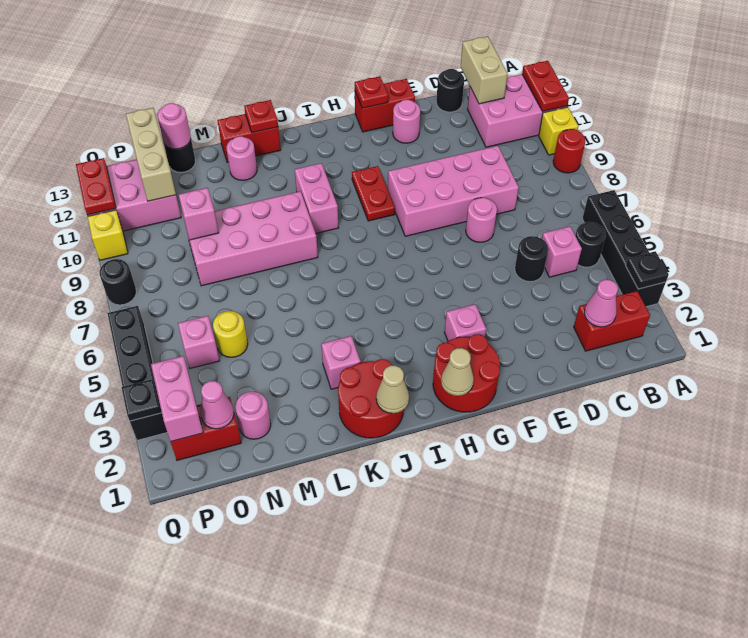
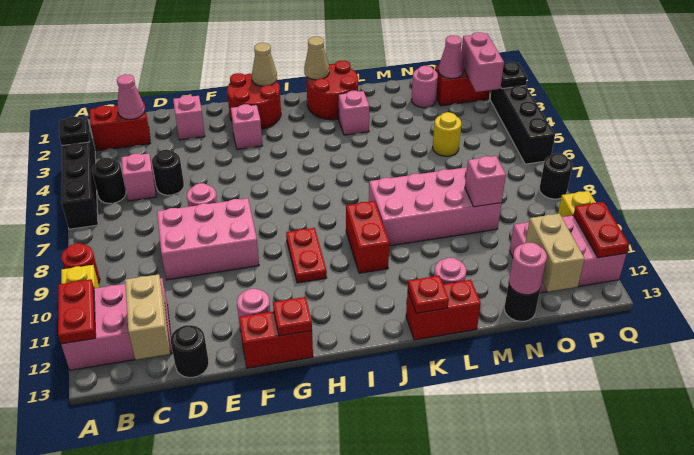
pink brick D8:G9 level 1 -> pink brick D8:F9 level 1
pink brick J9:J10 level 1 -> red brick J9:J10 level 1
pink brick O5 level 1 -> pink brick E2 level 1
tan brick O11:O13 level 2 -> tan brick O12:O13 level 2

